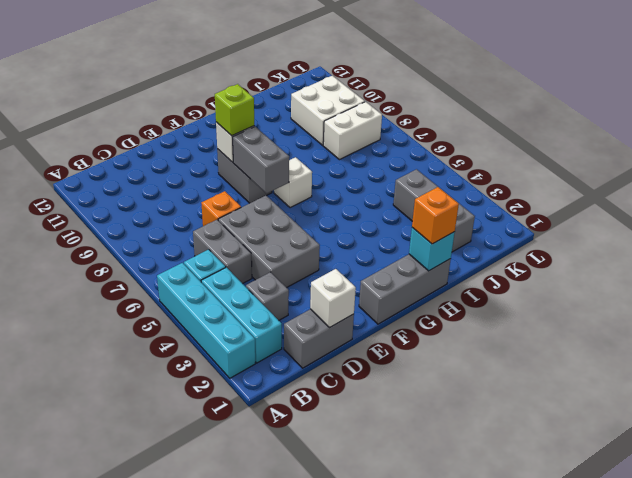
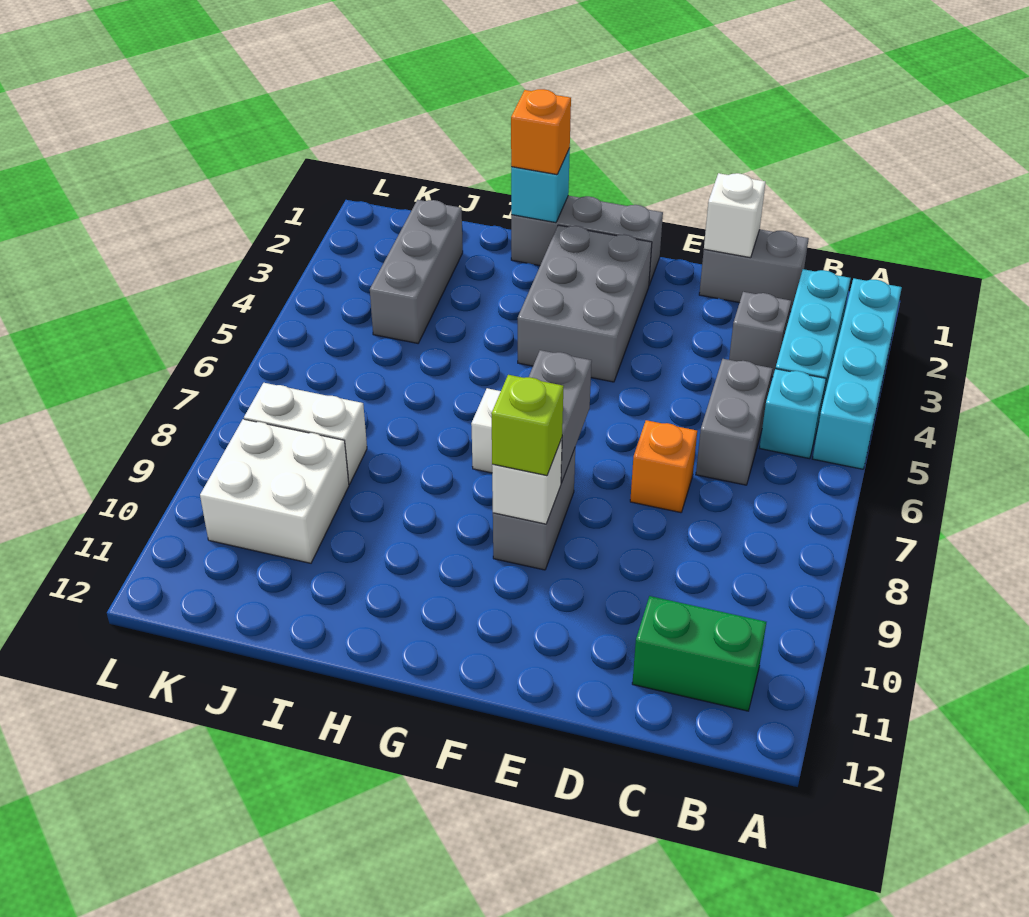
none -> green brick B11:C11 level 1
grey brick D4:E6 level 1 -> grey brick F2:G4 level 1

